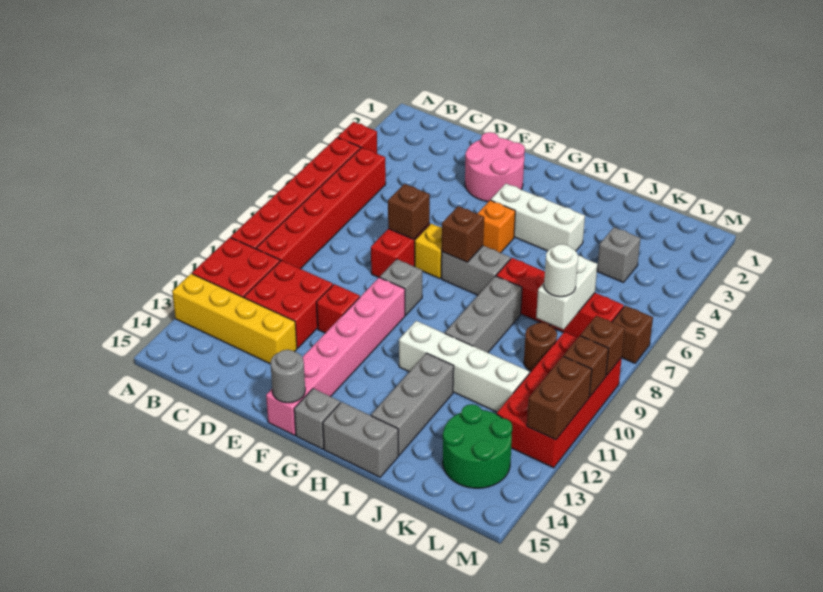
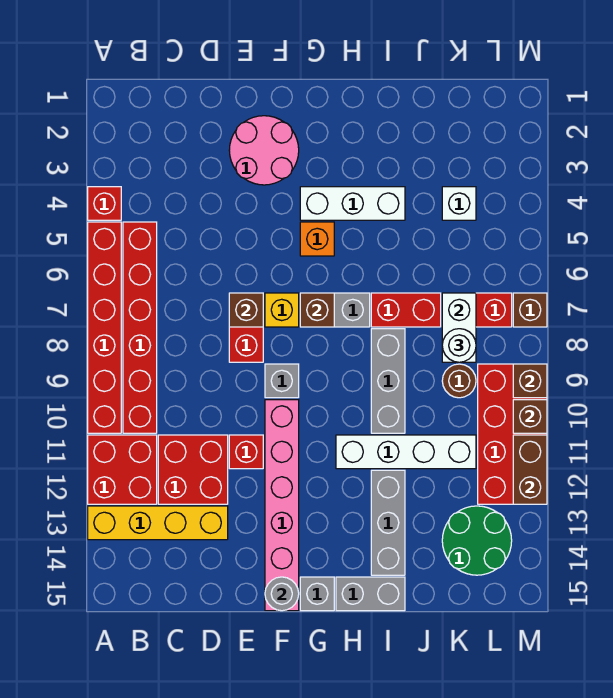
grey brick K4 level 1 -> white brick K4 level 1

